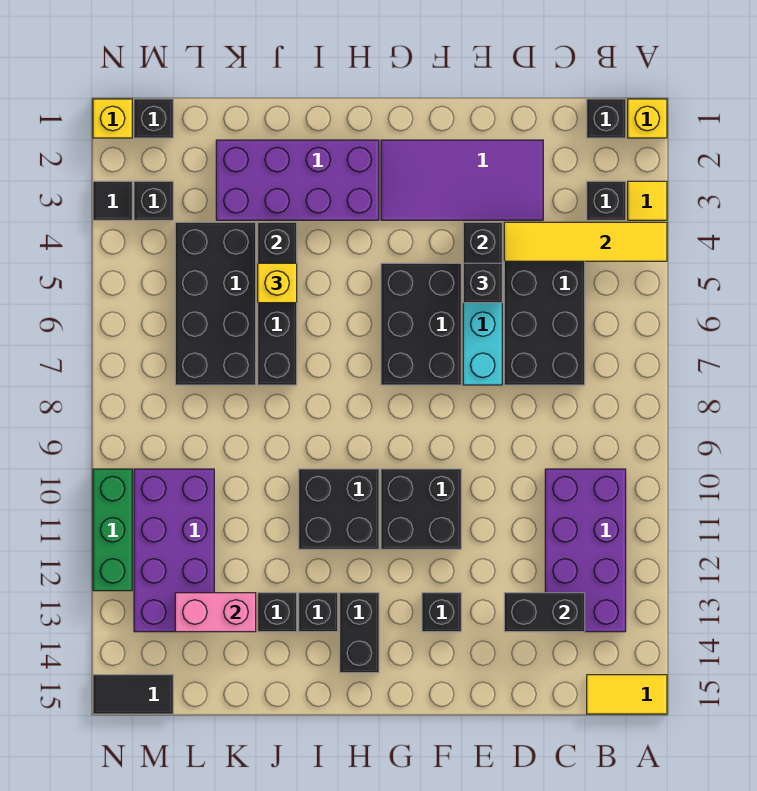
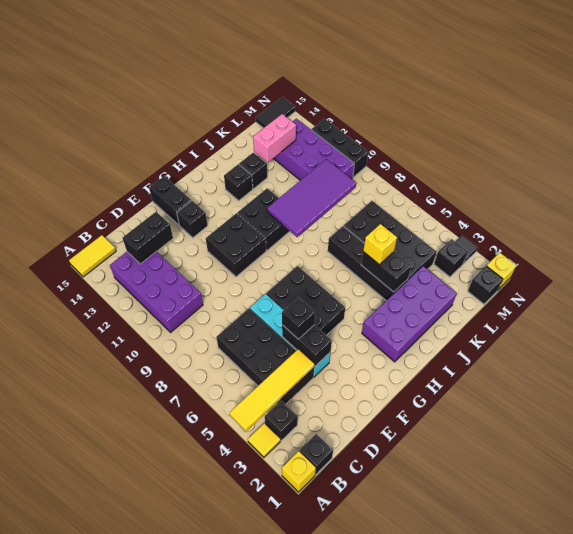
purple tile D2:G3 level 1 -> purple tile I9:L10 level 2
black brick H13:H14 level 1 -> black brick F14:F15 level 1
green brick N10:N12 level 1 -> black brick N10:N12 level 1

